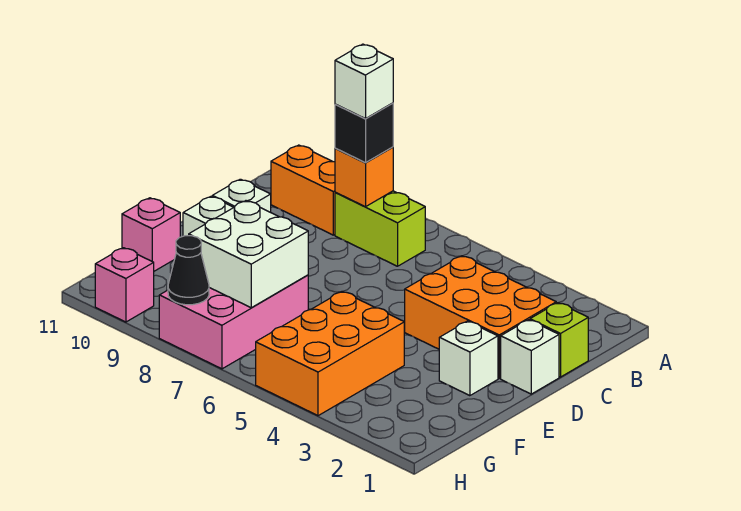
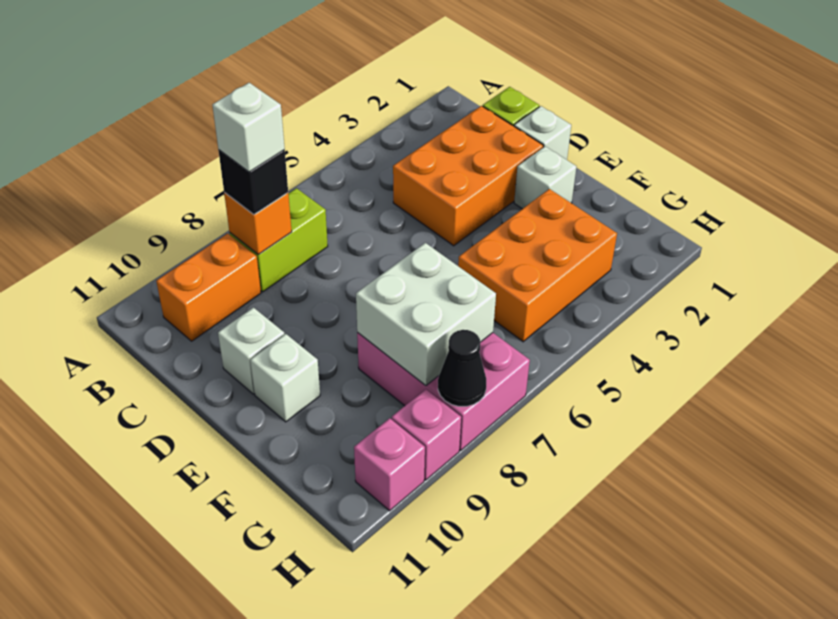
orange brick F4:H5 level 1 -> orange brick F3:G5 level 1
pink brick F11 level 1 -> pink brick H9 level 1

